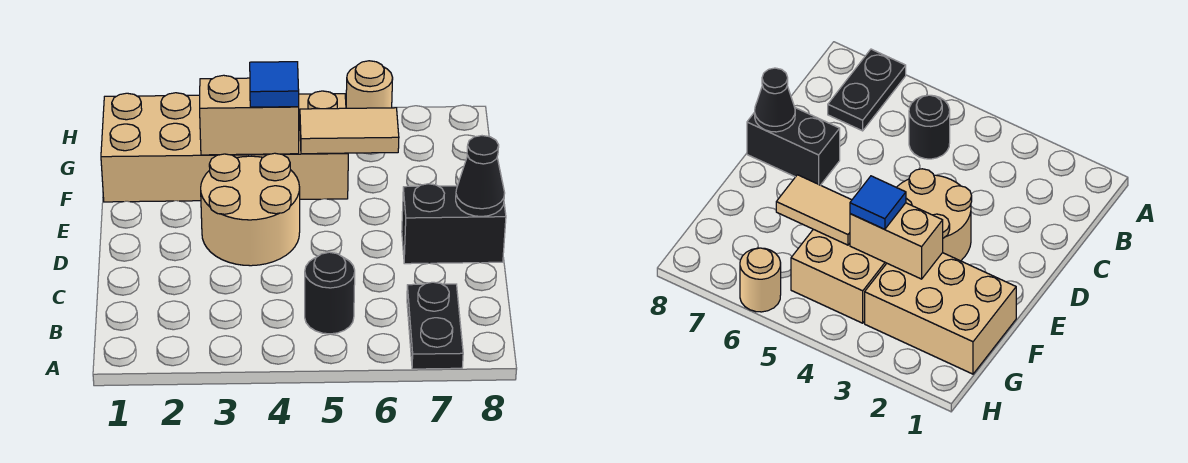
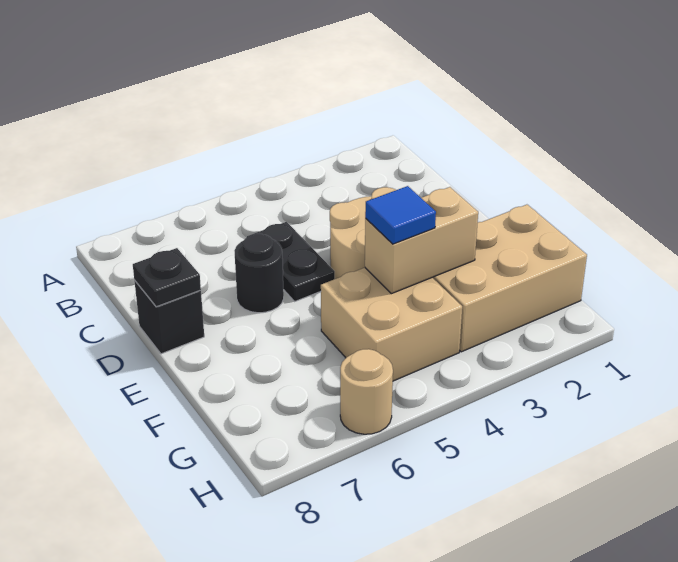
black plate A7:B7 level 1 -> black plate C5:D5 level 1
black round brick B5 level 1 -> black round brick D6 level 1
black brick D7:D8 level 1 -> black brick D8 level 1
black cone D8 level 2 -> black plate D8 level 2
tan tile F5:F6 level 2 -> none

